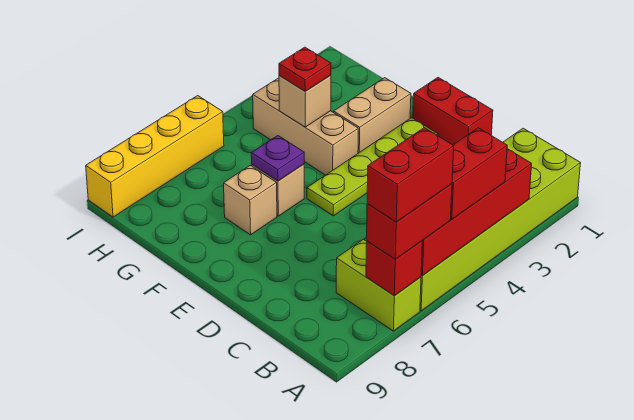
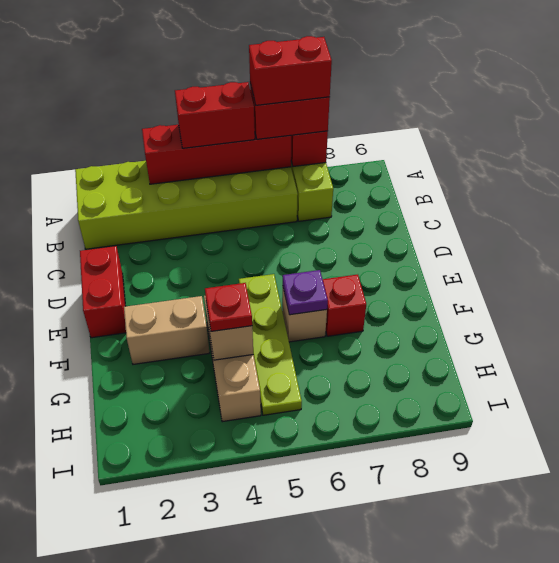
lime plate E2:E5 level 1 -> lime plate E5:H5 level 1
tan brick F7 level 1 -> red brick F7 level 1
yellow brick I6:I9 level 1 -> none

